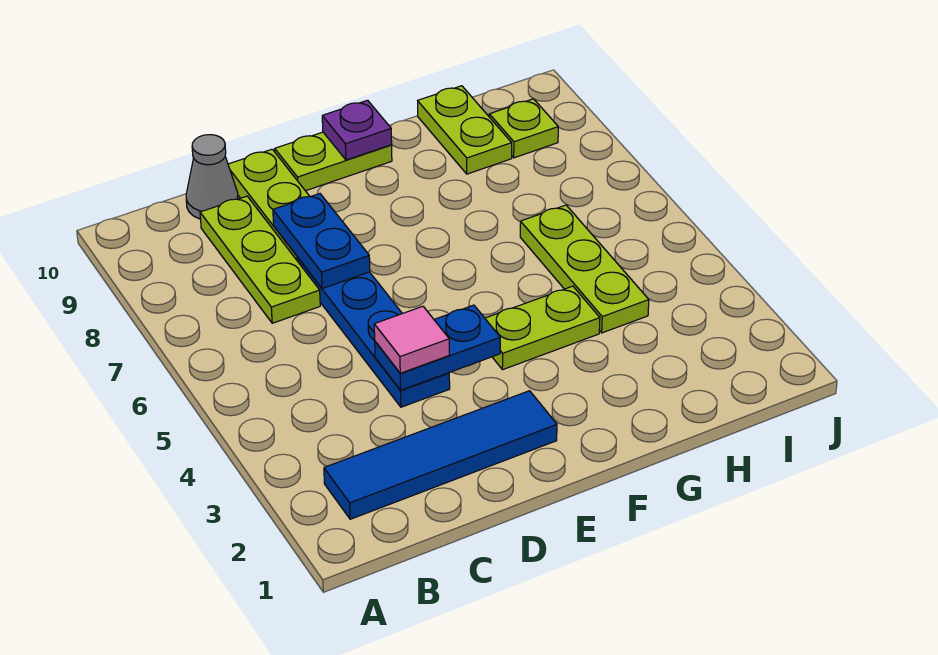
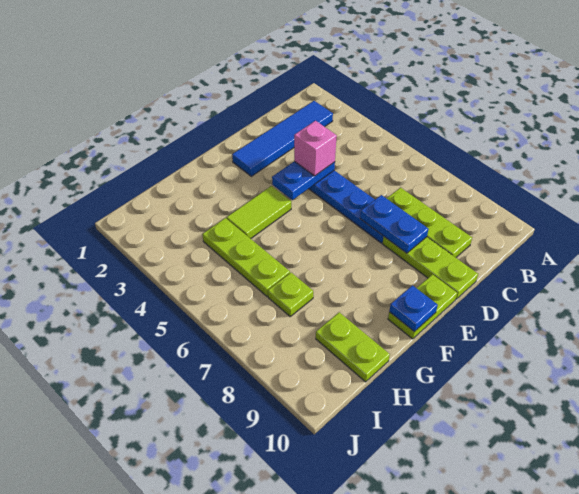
grey cone C10 level 1 -> none
pink tile D4 level 3 -> pink brick D4 level 3
lime plate F4:G4 level 1 -> lime tile F4:G4 level 1
purple plate F10 level 2 -> blue plate F10 level 2
lime plate I9 level 1 -> lime plate H7 level 1

